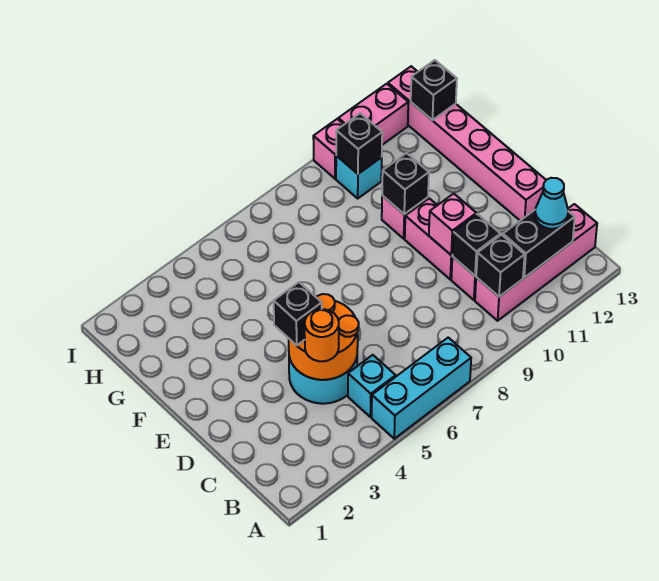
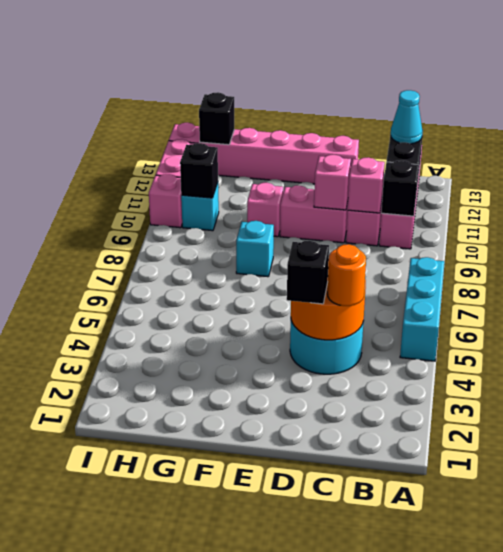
cyan brick B5 level 1 -> cyan brick F8 level 1
black brick C10 level 2 -> pink brick C10 level 2
black brick F10 level 2 -> none

